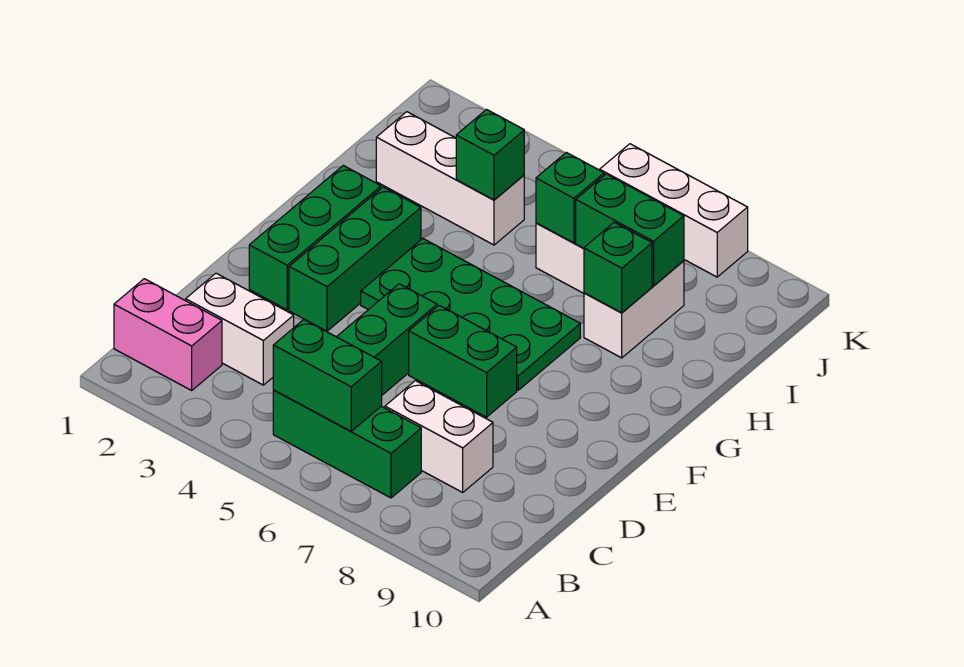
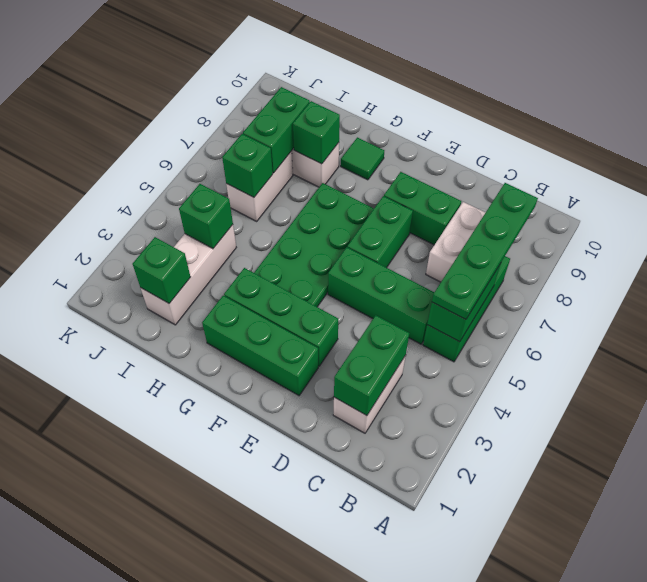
pink brick B1:B2 level 1 -> none
none -> green plate B5:B8 level 3
none -> green brick C2:C3 level 2
none -> green brick D8:E8 level 1
none -> green tile G9 level 1
none -> green brick I2 level 2
white brick K6:K8 level 1 -> none

